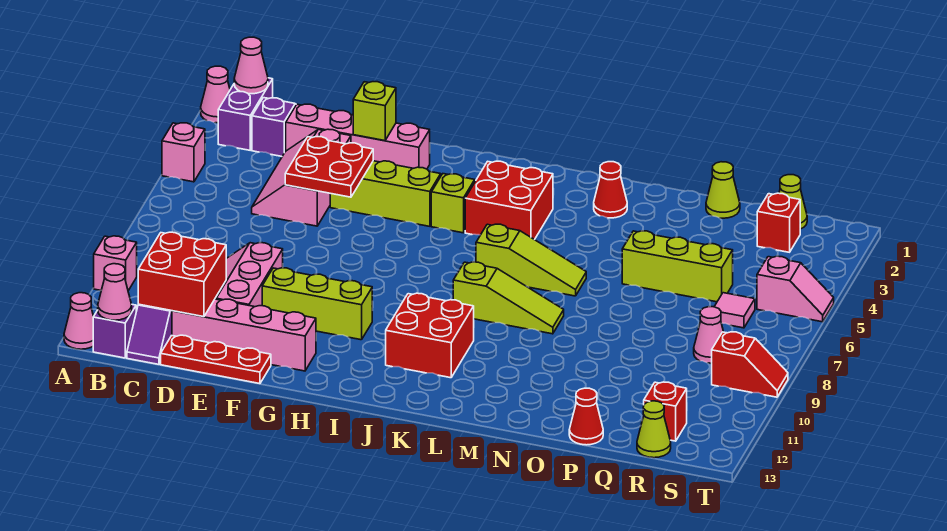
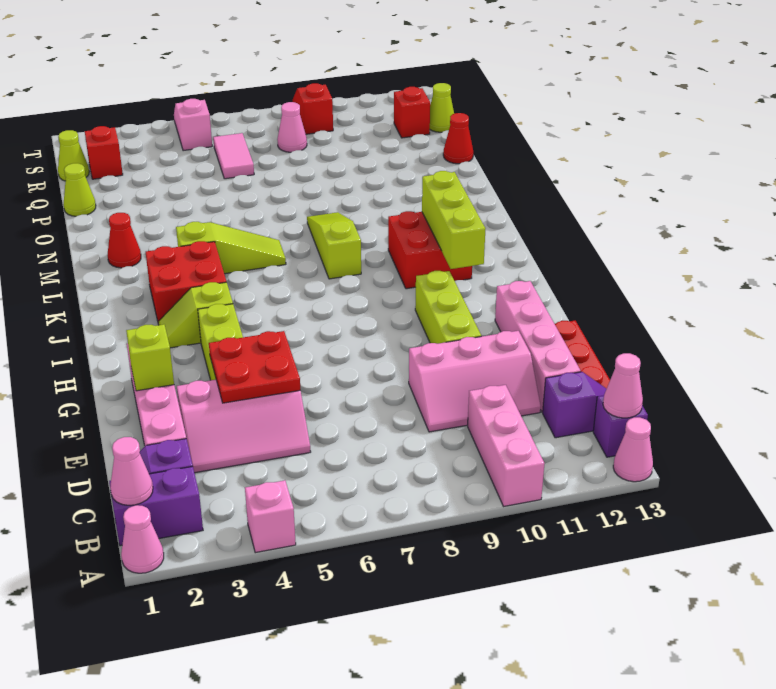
pink brick A10 level 1 -> pink brick A10:C10 level 1
red brick C11:D12 level 2 -> none
lime slope K6:M6 level 1 top K -> lime slope L4:L6 level 1 top 4
lime brick O5:Q5 level 1 -> lime brick I11:K11 level 2
pink tile R6 level 1 -> pink tile Q6:R6 level 1

